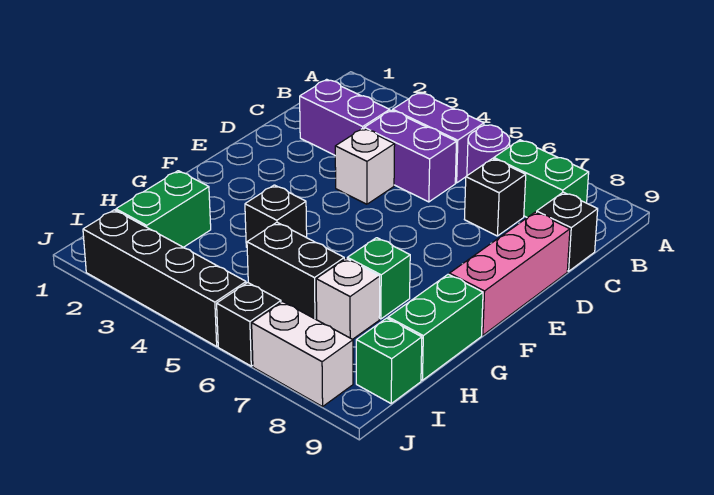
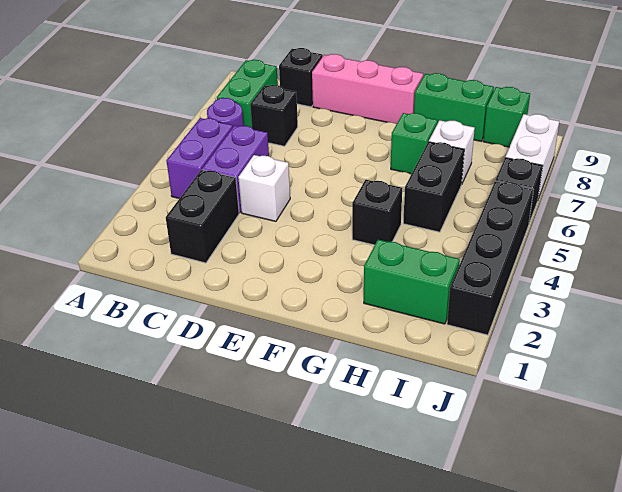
purple brick C2:C3 level 1 -> black brick C2:C3 level 1

